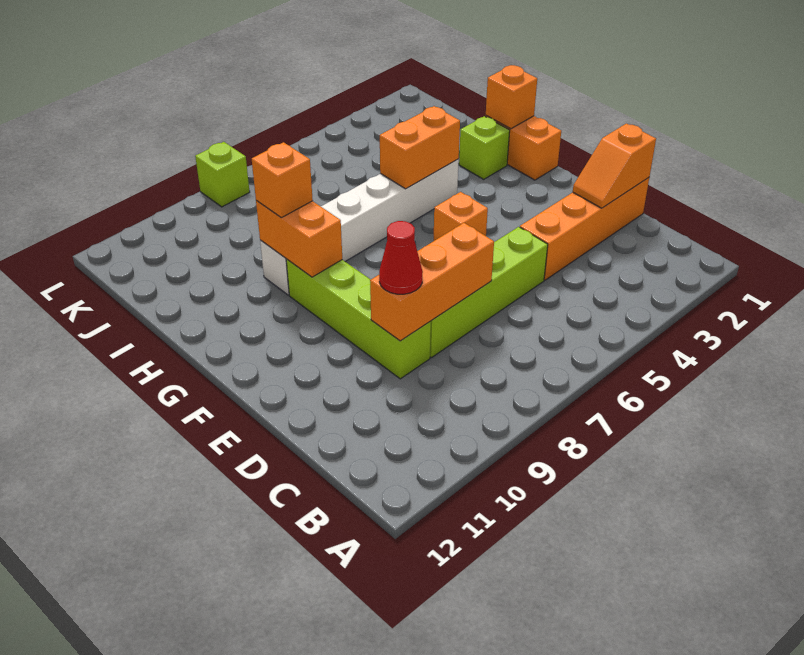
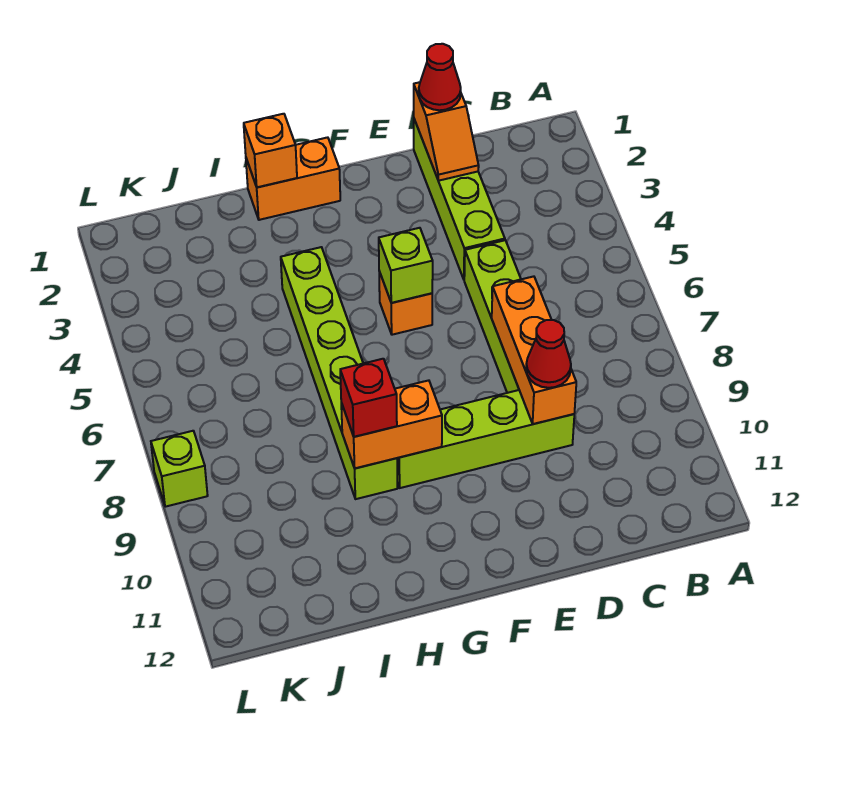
orange brick D1:D4 level 1 -> lime brick D1:D4 level 1
none -> red cone D1 level 3
lime brick H2 level 1 -> lime brick F5 level 2
white brick H4:H9 level 1 -> lime brick H4:H9 level 1
orange brick H4:H5 level 2 -> none
orange brick H9 level 3 -> red brick H9 level 3

